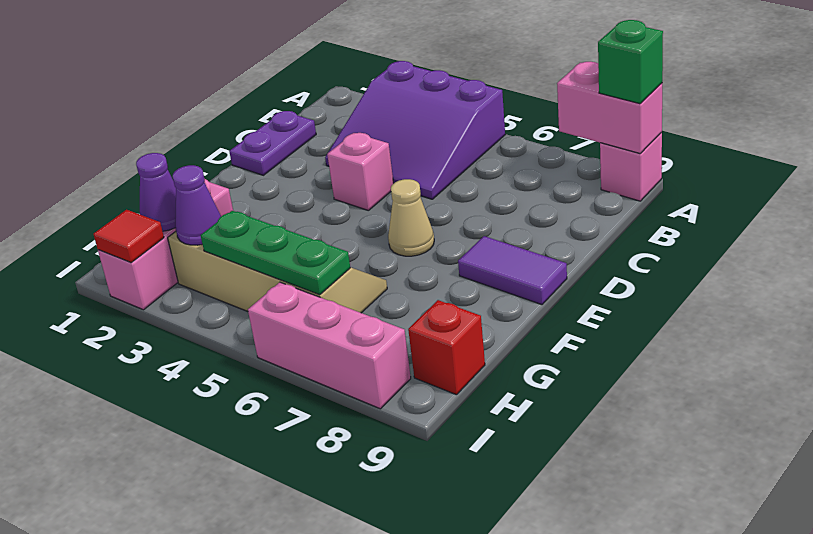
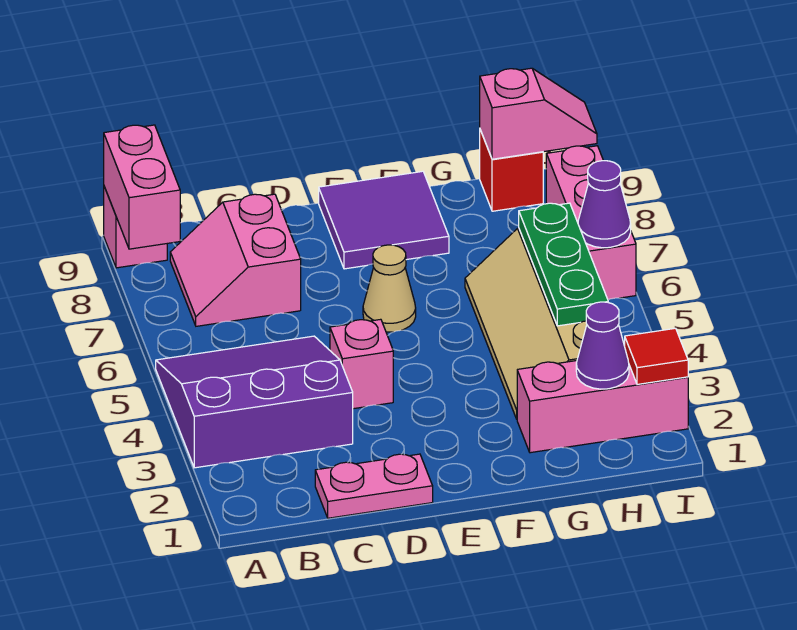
purple slope A3:C5 level 1 top A -> purple slope A3:C5 level 1 top 3
green brick A9 level 3 -> none
none -> pink slope B7:C8 level 1 top C
purple plate C1:D1 level 1 -> pink plate C1:D1 level 1
purple tile E8:E9 level 1 -> purple tile E8:F9 level 1
purple cone H3 level 2 -> purple cone I6 level 2
none -> pink slope H9:I9 level 2 top H

